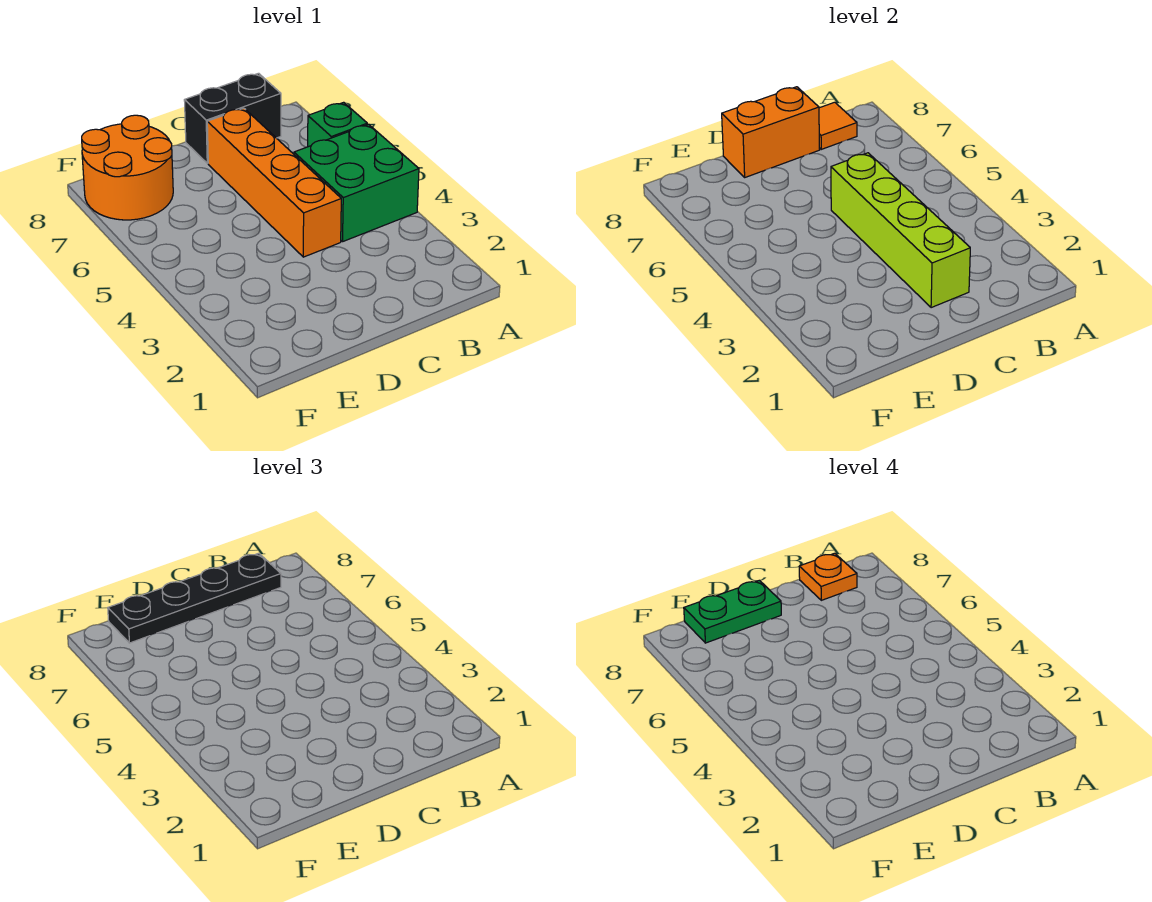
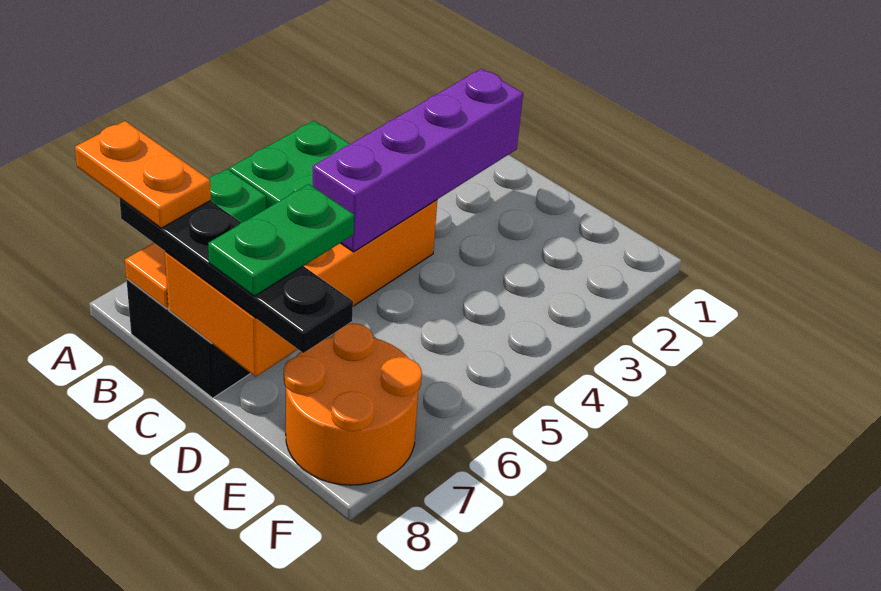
orange plate B8 level 4 -> orange plate A8:B8 level 4
lime brick C2:C5 level 2 -> purple brick C2:C5 level 2
green plate D8:E8 level 4 -> green plate D7:D8 level 4

